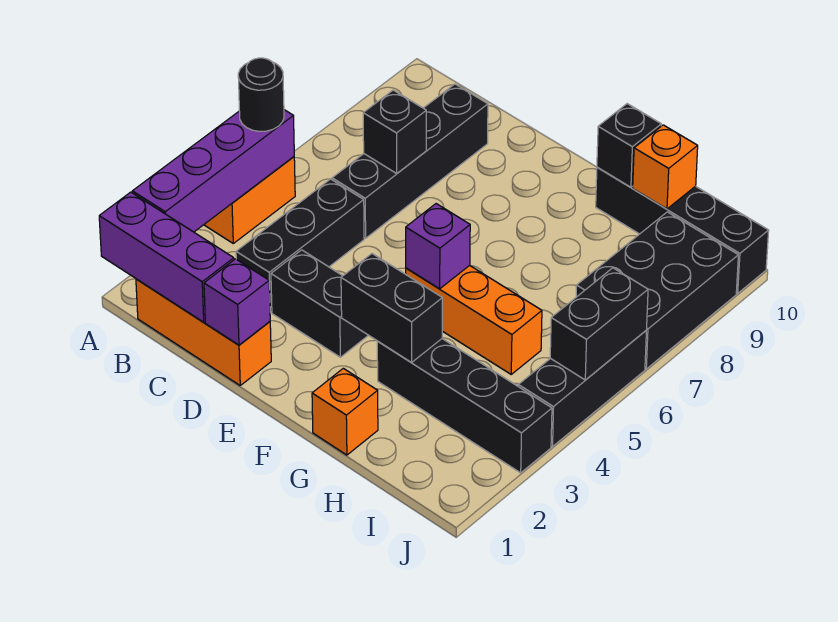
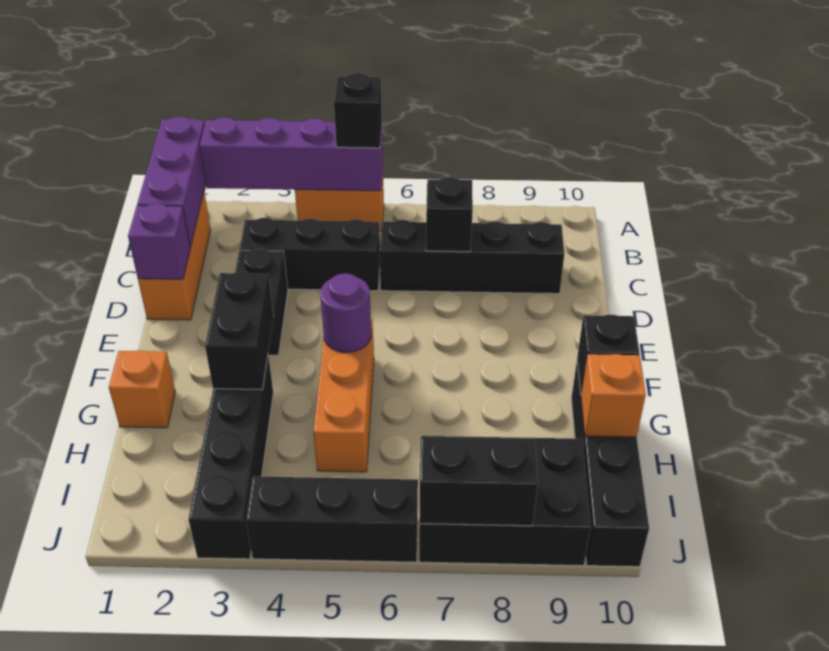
black round brick A5 level 3 -> black brick A5 level 3
purple brick F5 level 2 -> purple round brick F5 level 2
black brick J5:J6 level 2 -> black brick J7:J8 level 2

